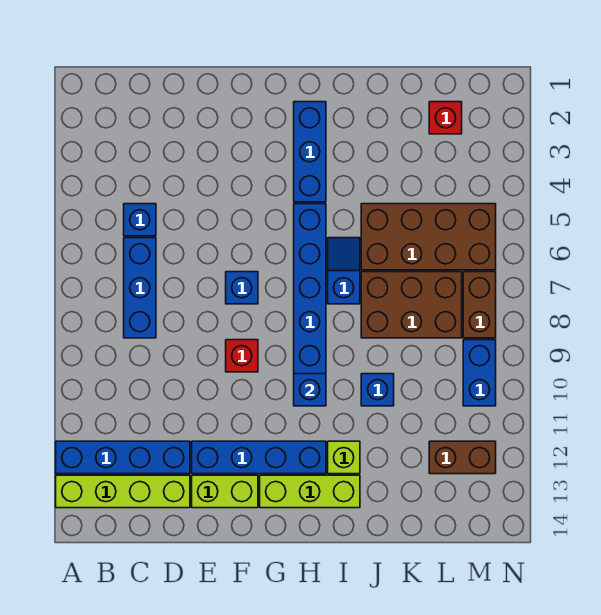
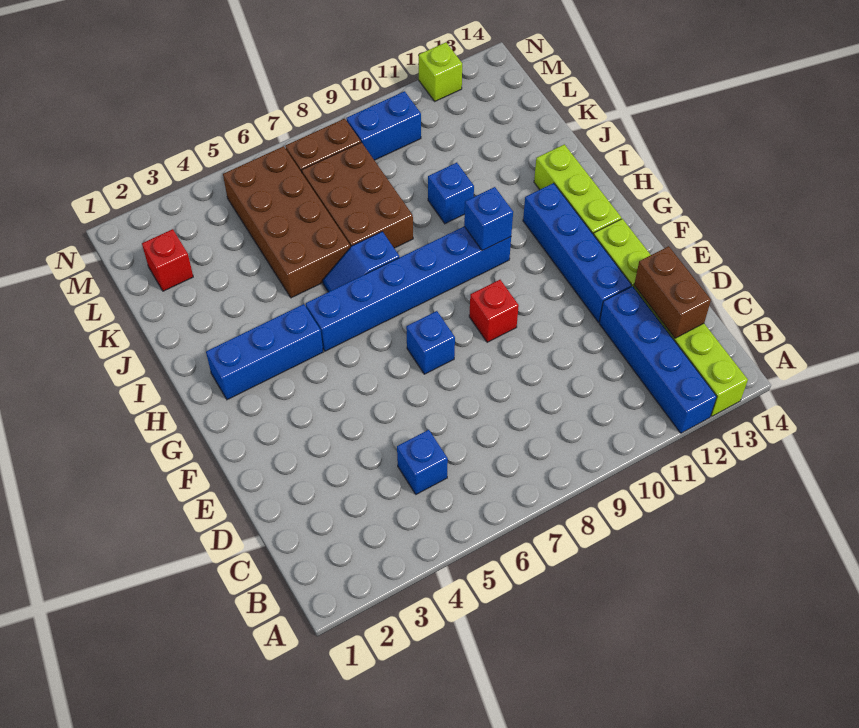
blue brick C6:C8 level 1 -> none
lime brick I12 level 1 -> lime brick N12 level 1
brown brick L12:M12 level 1 -> brown brick C13:D13 level 2

